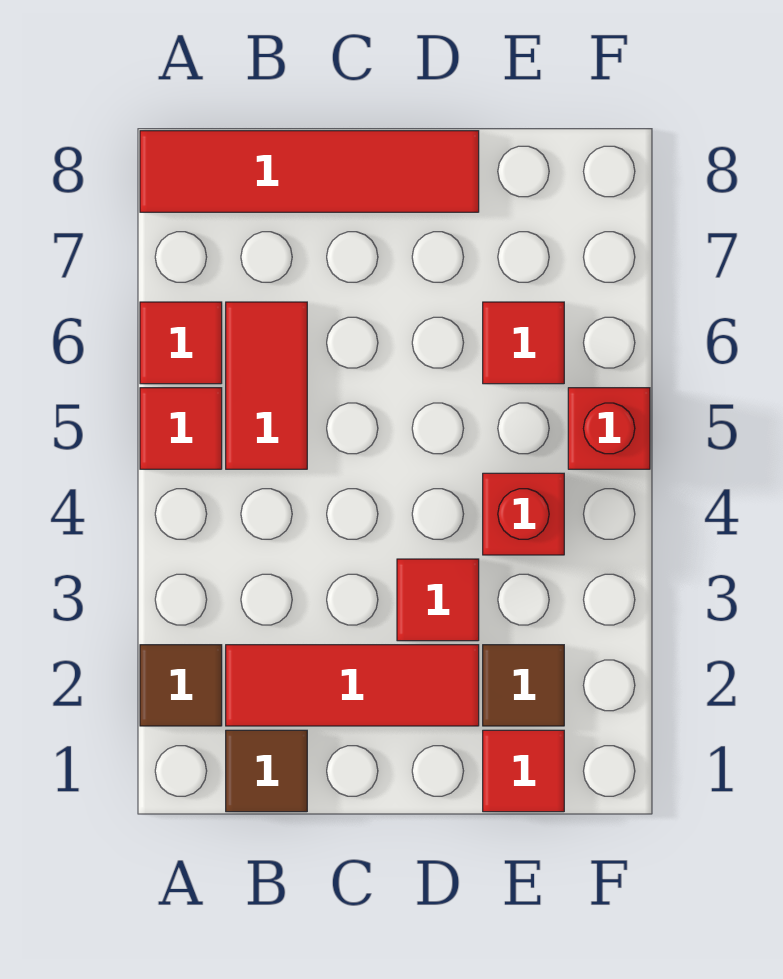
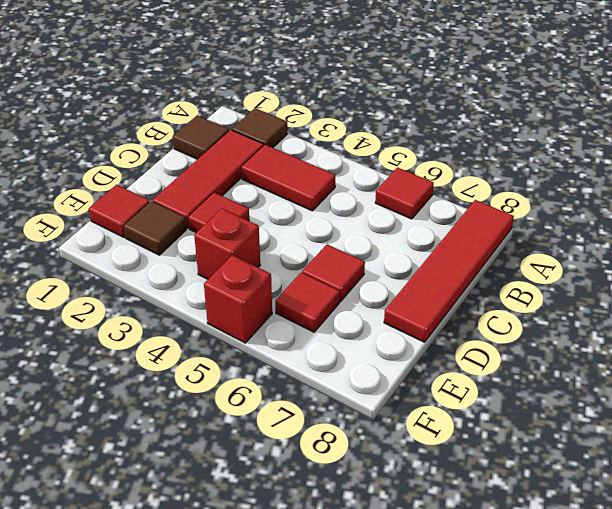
red tile A5 level 1 -> red tile D6 level 1
red tile B5:B6 level 1 -> red tile B3:B4 level 1

